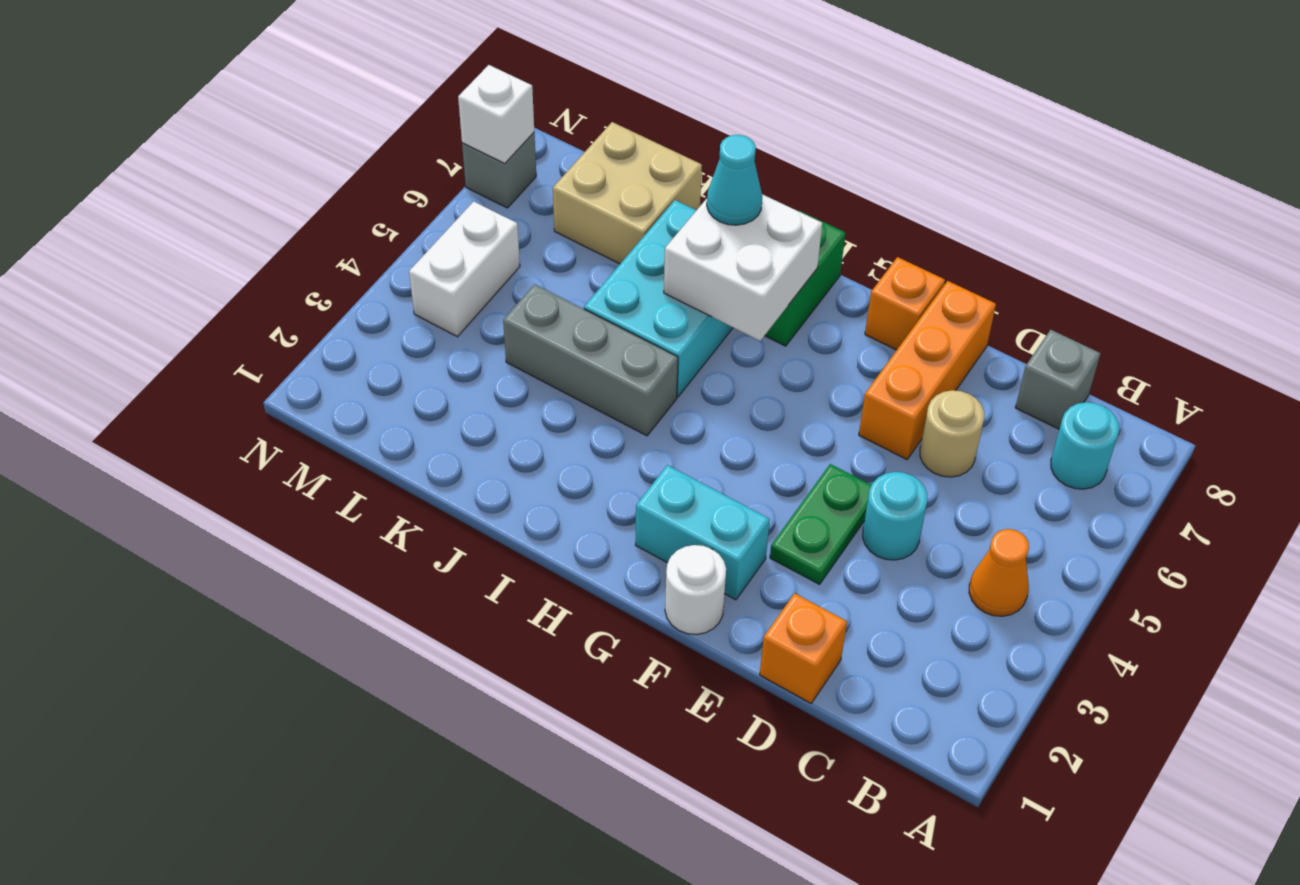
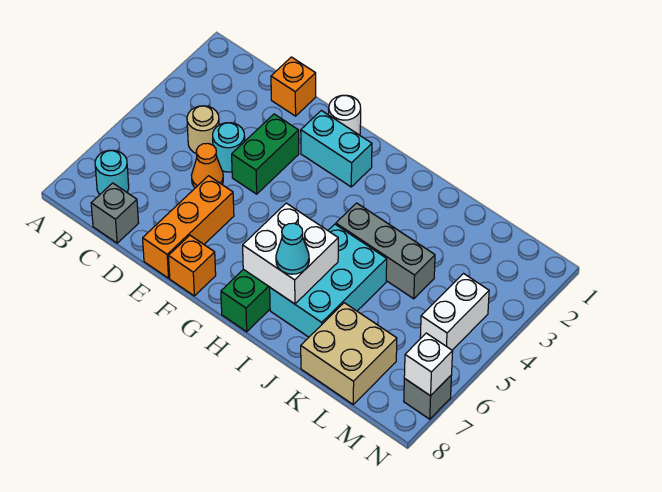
orange cone B4 level 1 -> orange cone D5 level 1
tan round brick D6 level 1 -> tan round brick C4 level 1
green plate E3:E4 level 1 -> green brick E3:E4 level 1

